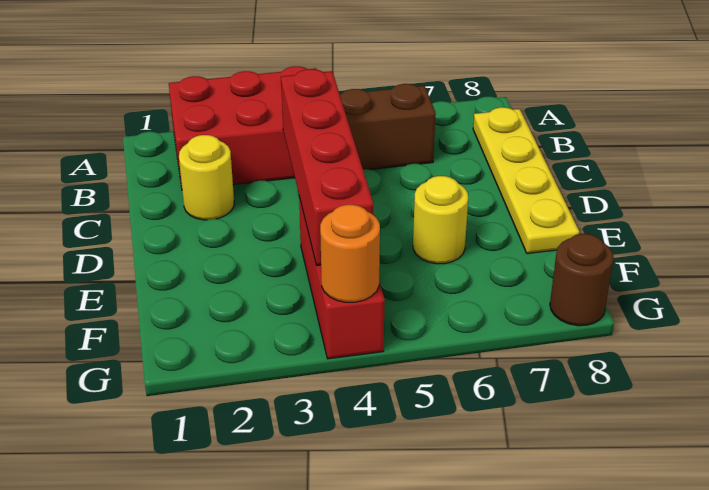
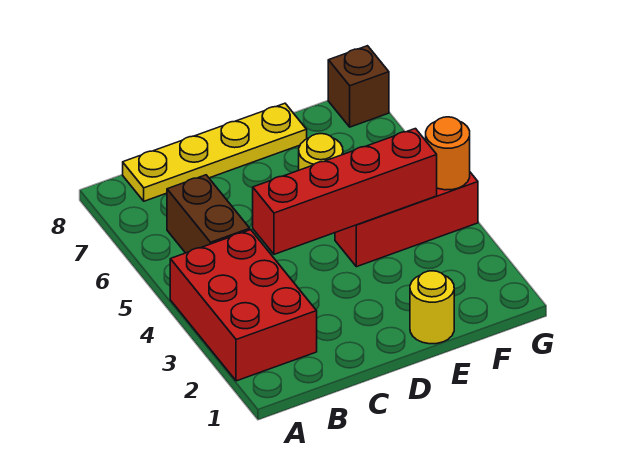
yellow round brick C2 level 1 -> yellow round brick E1 level 1
brown round brick G8 level 1 -> brown brick G8 level 1

